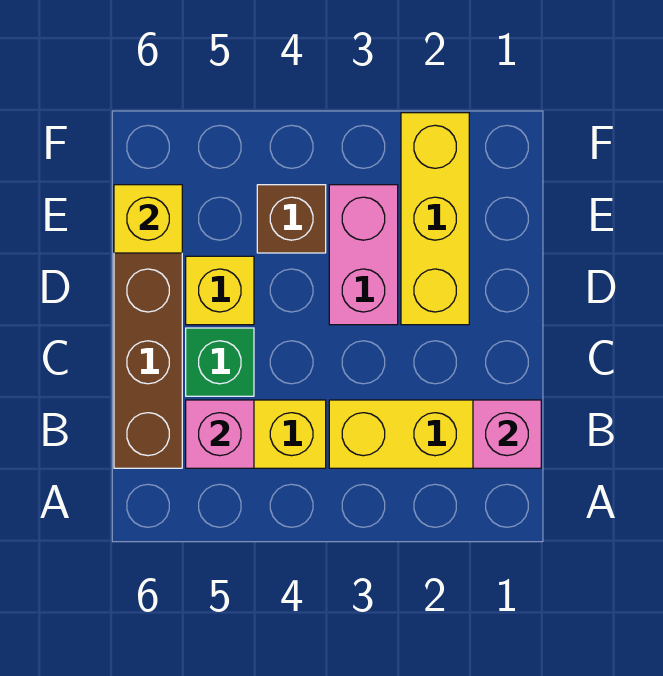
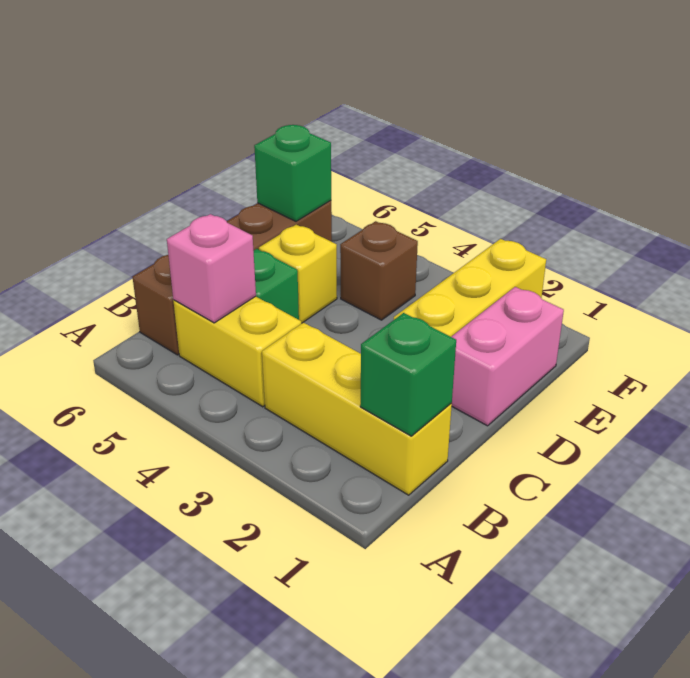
pink brick B1 level 2 -> green brick B1 level 2
pink brick D3:E3 level 1 -> pink brick D1:E1 level 1
yellow brick E6 level 2 -> green brick E6 level 2

